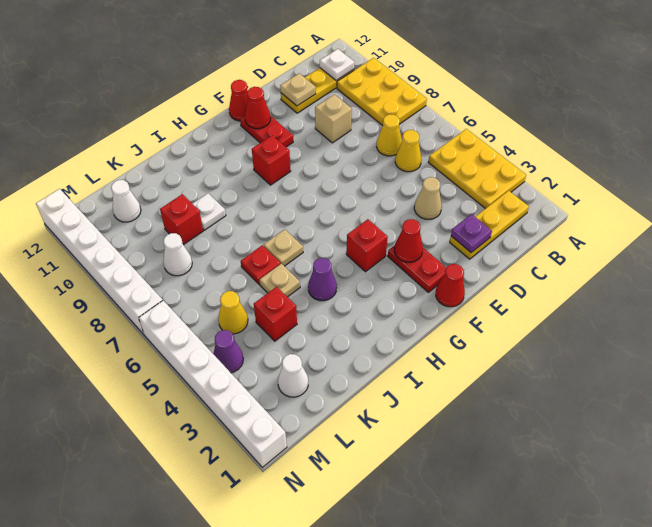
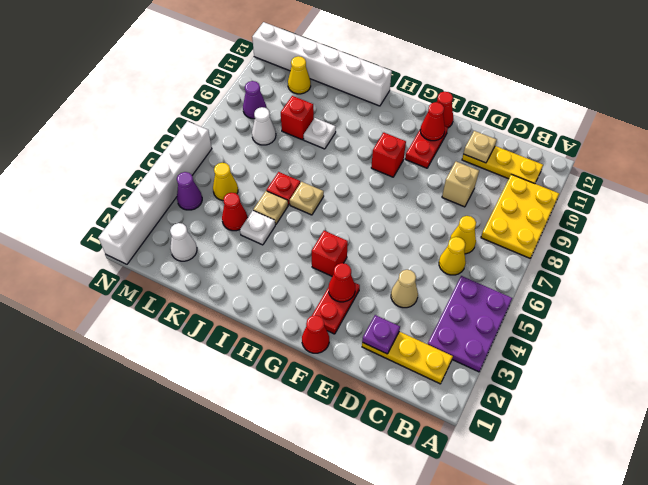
yellow plate A3:B5 level 1 -> purple plate A3:B5 level 1
white plate B11 level 2 -> white plate J4 level 1
purple cone I4 level 1 -> purple cone M9 level 1
red brick K4 level 1 -> red cone K4 level 1
white cone L11 level 1 -> yellow cone L11 level 1
white brick N7:N12 level 1 -> white brick I12:N12 level 1

